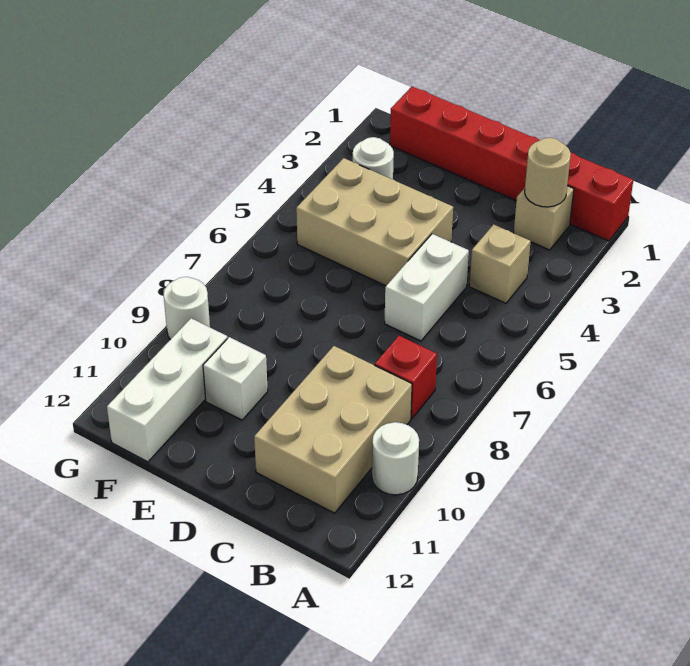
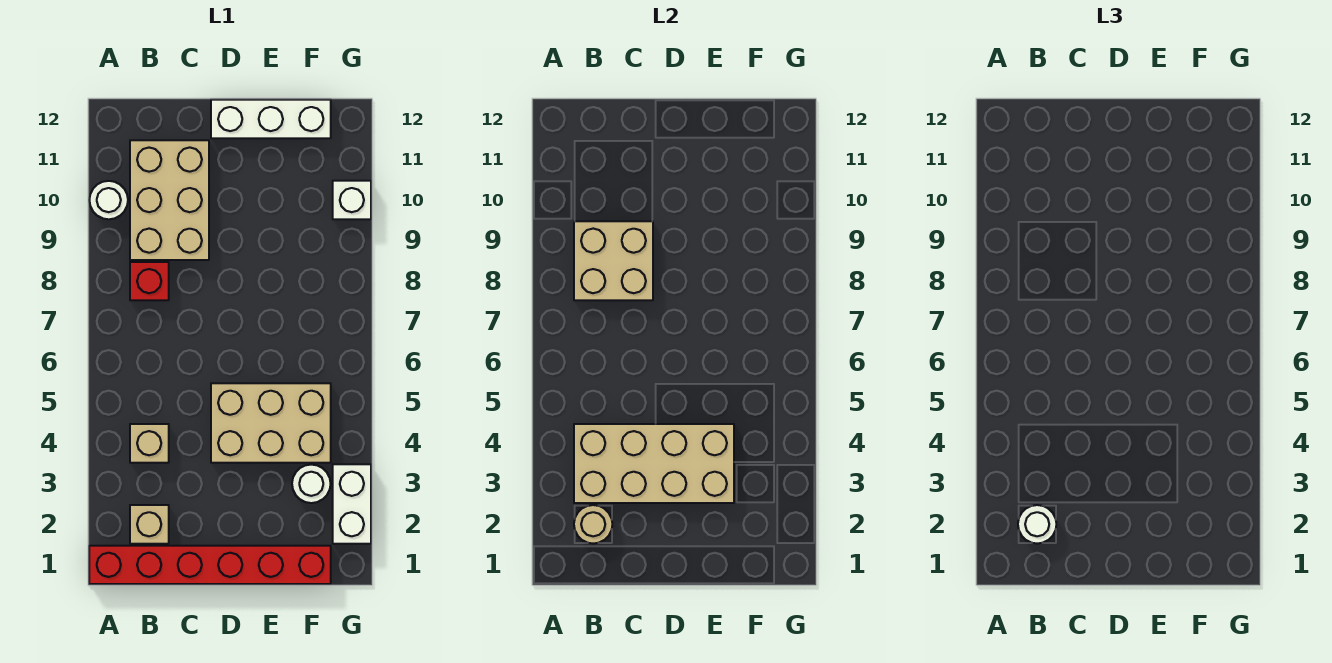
none -> tan brick B3:E4 level 2
none -> tan brick B8:C9 level 2
white brick C5:C6 level 1 -> white brick G2:G3 level 1
white brick E10 level 1 -> white brick G10 level 1
white brick F10:F12 level 1 -> white brick D12:F12 level 1
white round brick G9 level 1 -> white round brick B2 level 3

